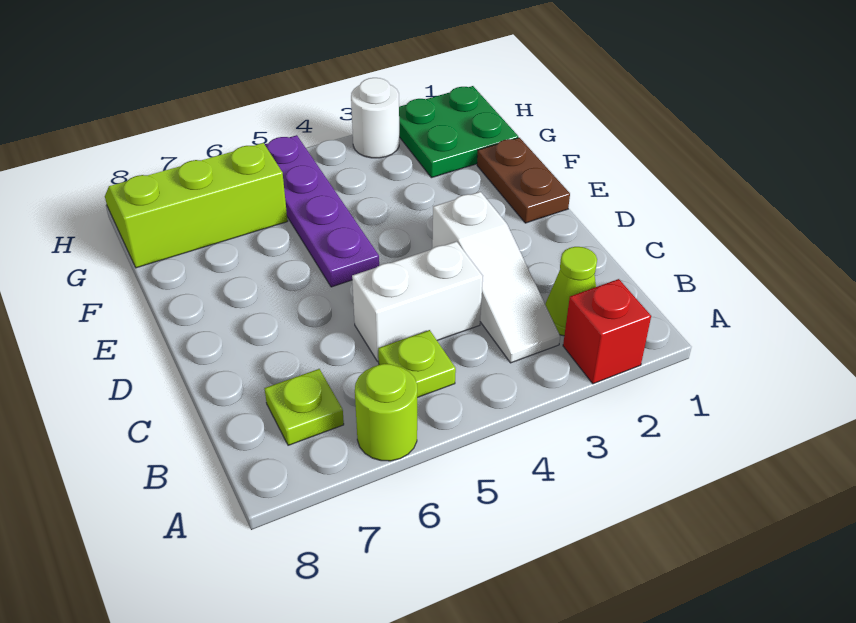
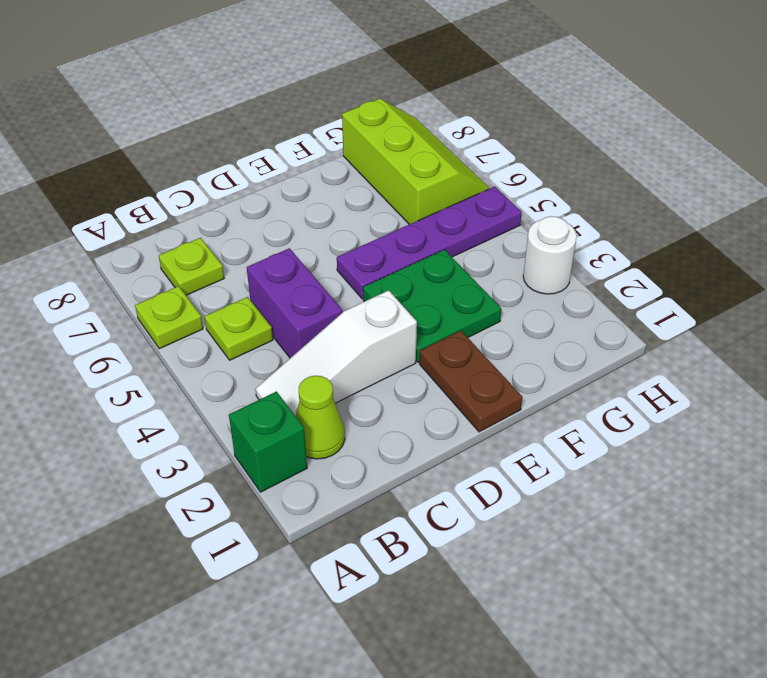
red brick A2 level 1 -> green brick A2 level 1
lime round brick A6 level 1 -> lime plate A6 level 1
white brick C4:C5 level 1 -> purple brick C4:C5 level 1
brown plate E1:F1 level 1 -> brown plate E1:E2 level 1
green plate G1:H2 level 1 -> green plate E3:F4 level 1

